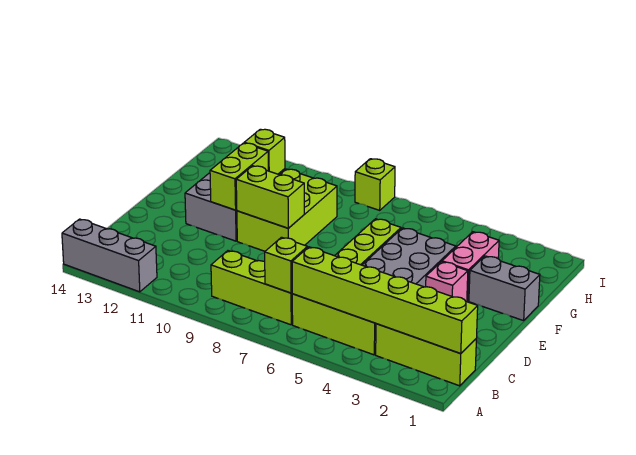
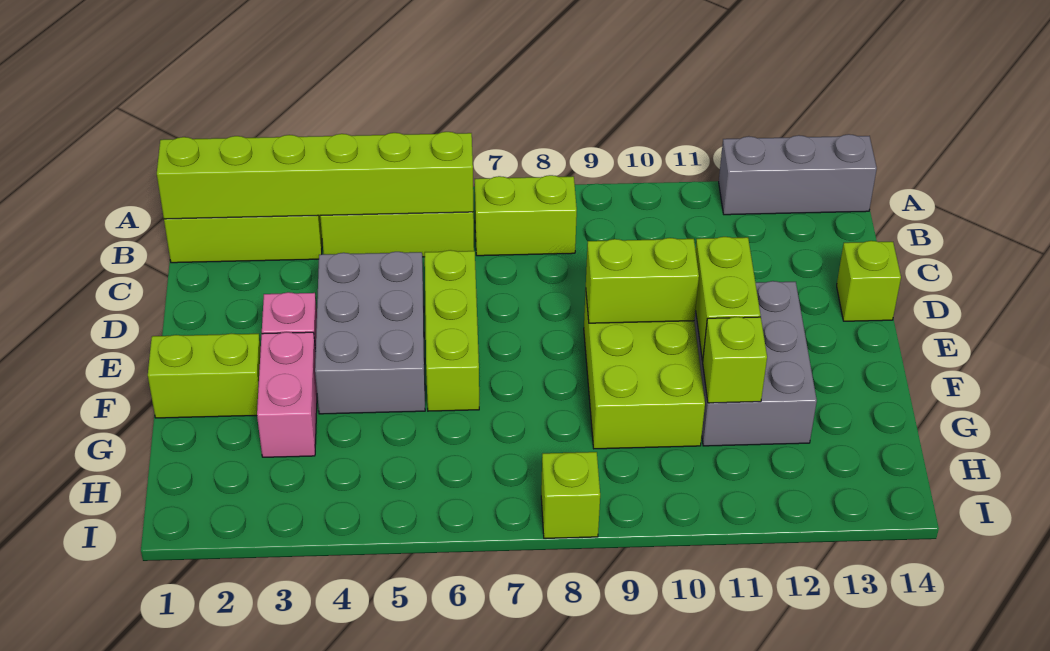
lime brick B7:B9 level 1 -> lime brick B7:B8 level 1
lime brick B7 level 2 -> lime brick D14 level 1
grey brick F1:F2 level 1 -> lime brick F1:F2 level 1

